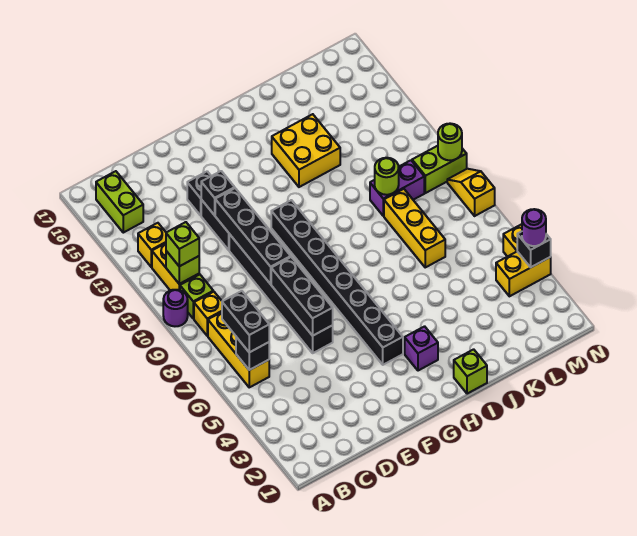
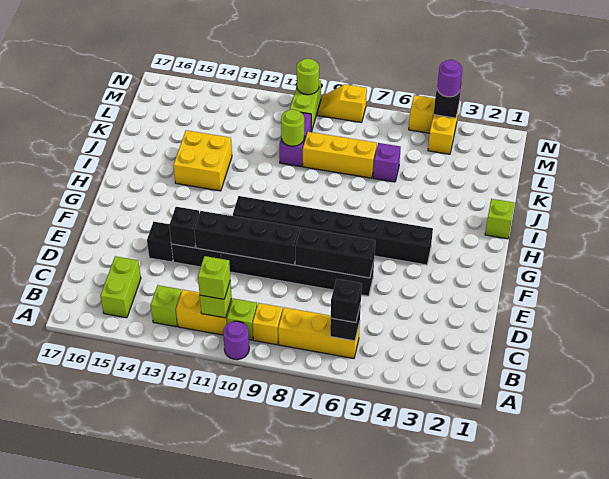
black brick B6:B7 level 3 -> black brick B6 level 3
yellow brick B13 level 1 -> lime brick B13 level 1
lime brick B15:B16 level 1 -> lime brick B15:C15 level 1
purple brick H3 level 1 -> purple brick K6 level 1

